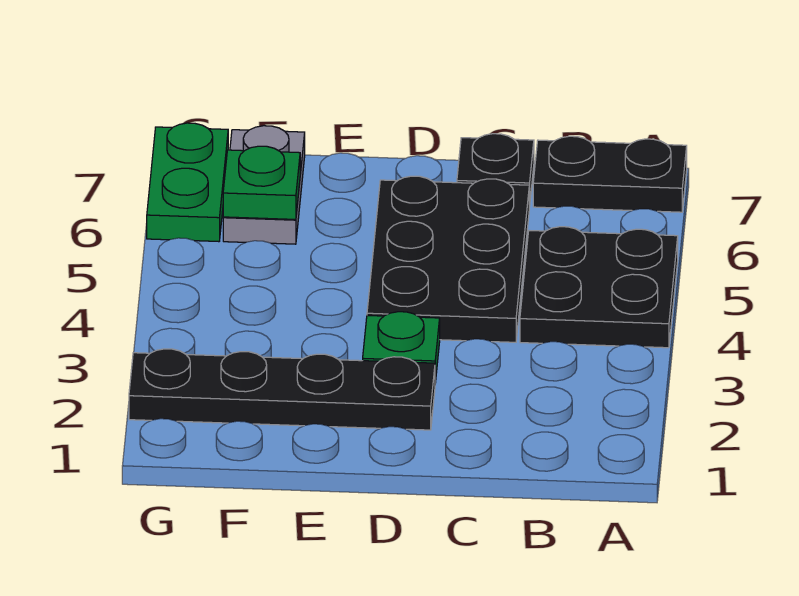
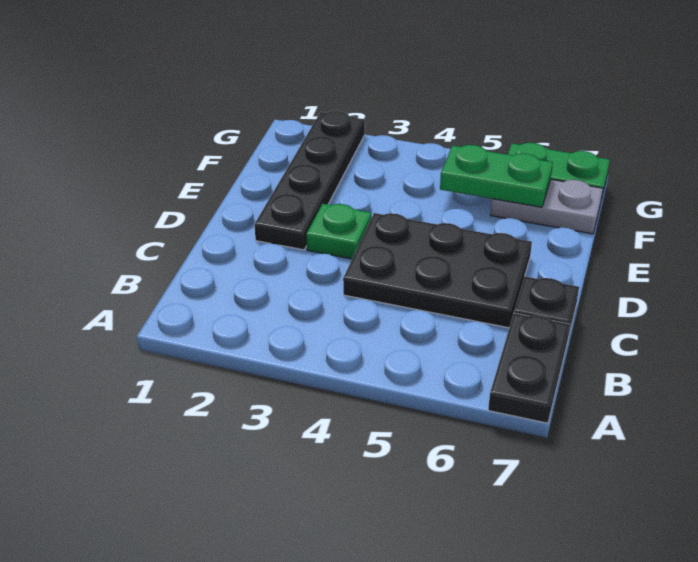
black plate A4:B5 level 1 -> none
green plate F6 level 2 -> green plate F5:F6 level 2

